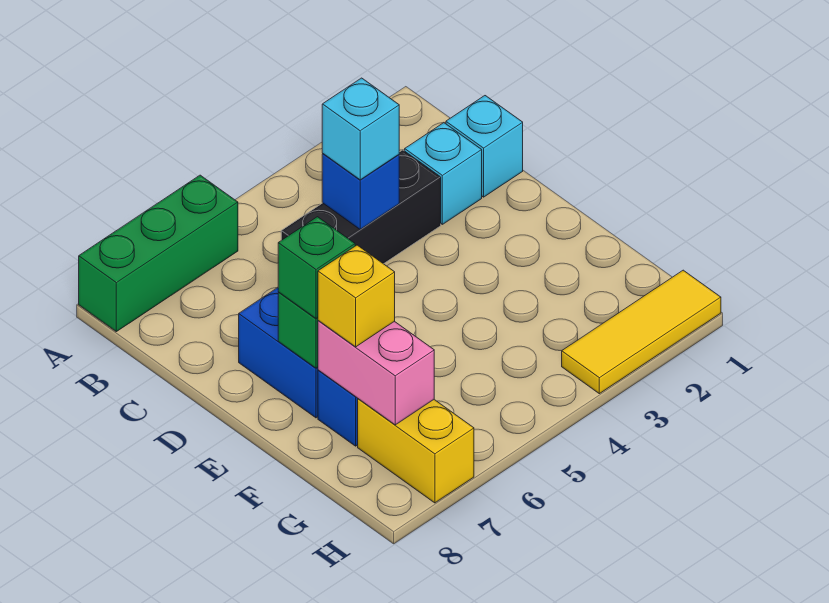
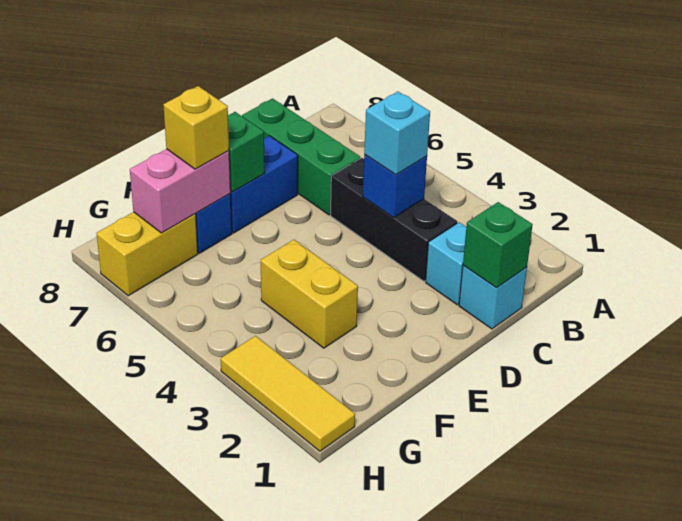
green brick A6:A8 level 1 -> green brick C6:C8 level 1
green brick E7 level 3 -> green brick C1 level 2
none -> yellow brick F3:F4 level 1

